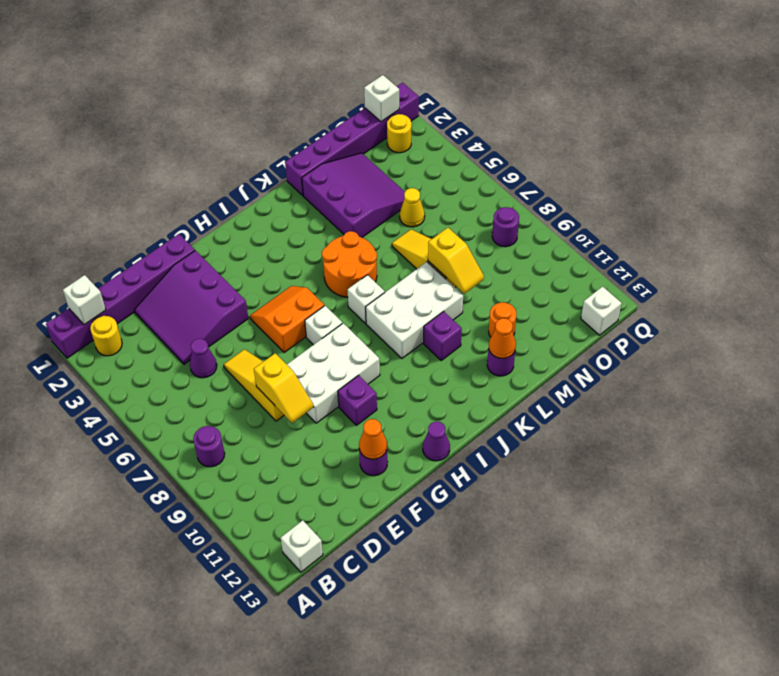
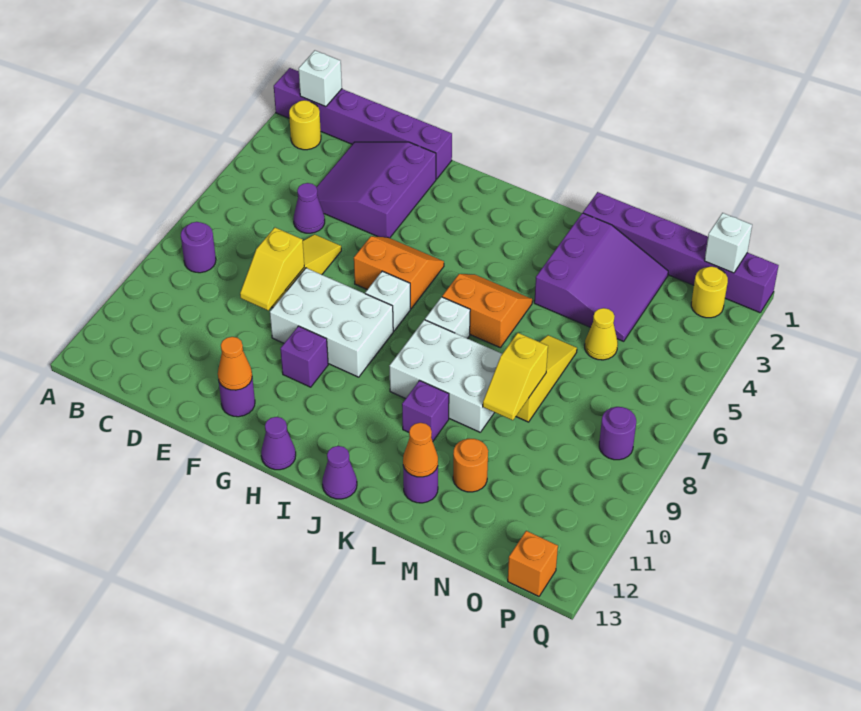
white brick B13 level 1 -> none
orange round brick J5:K6 level 1 -> orange slope J5:K6 level 1 top 6
none -> purple cone J13 level 1
white brick P13 level 1 -> orange brick P13 level 1

